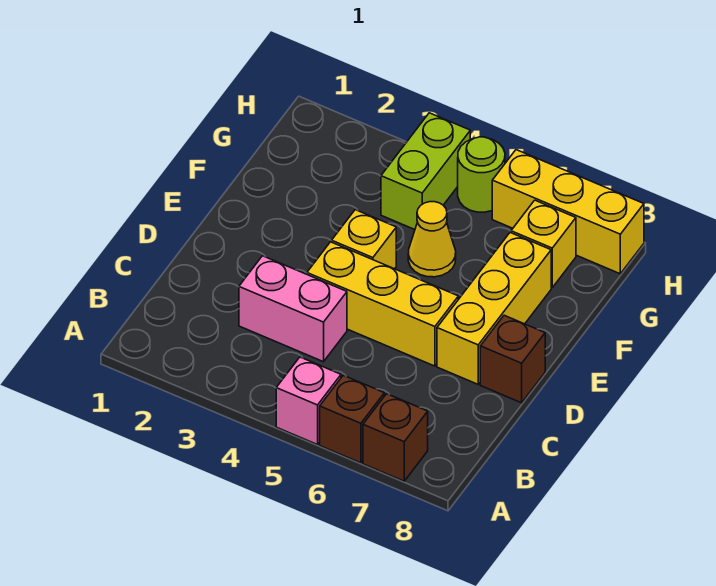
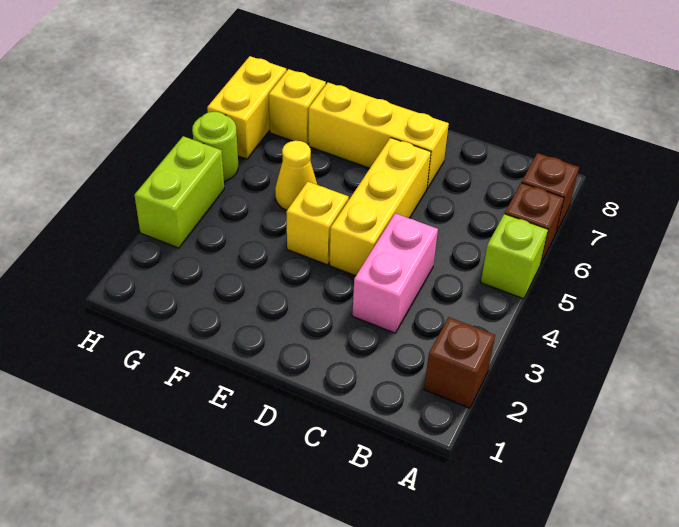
pink brick A5 level 1 -> lime brick A5 level 1
brown brick D8 level 1 -> brown brick A2 level 1
lime brick G4:H4 level 1 -> lime brick H3:H4 level 1
yellow brick H6:H8 level 1 -> yellow brick H6:H7 level 1

